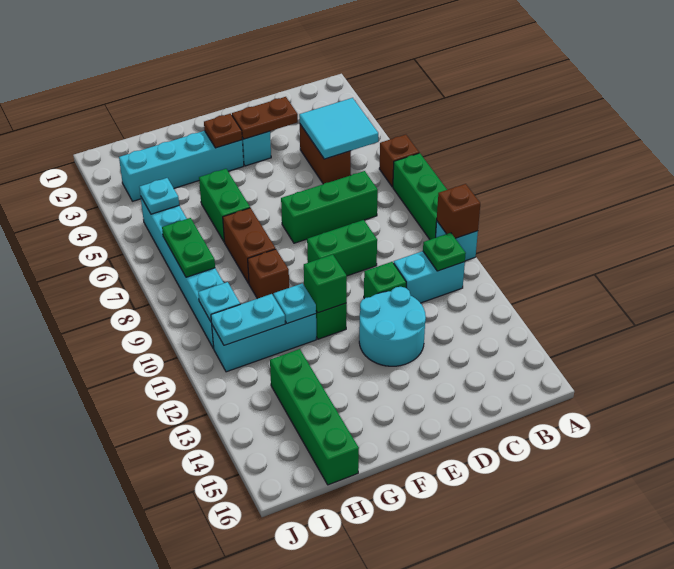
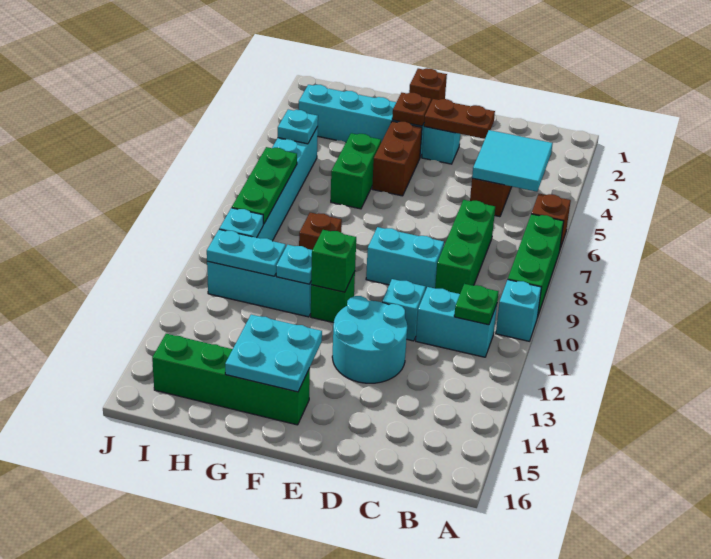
brown brick A10 level 2 -> brown brick F1 level 1
green brick C7:E7 level 1 -> green brick C7:C9 level 1
green brick D9:E9 level 1 -> cyan brick D9:E9 level 1
green brick D11 level 1 -> cyan brick D11 level 1
none -> cyan plate F14:G15 level 2
brown brick G7:G8 level 1 -> brown brick F4:F5 level 1
green brick H13:H16 level 1 -> green brick F15:I15 level 1
green plate I7:I8 level 2 -> green plate I7:I9 level 2

